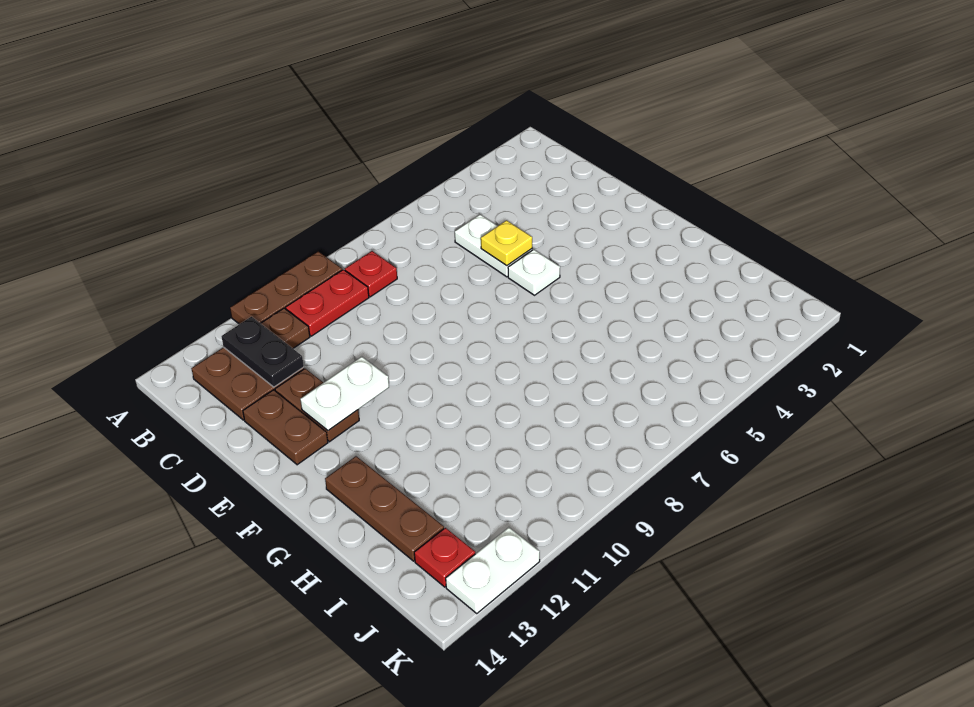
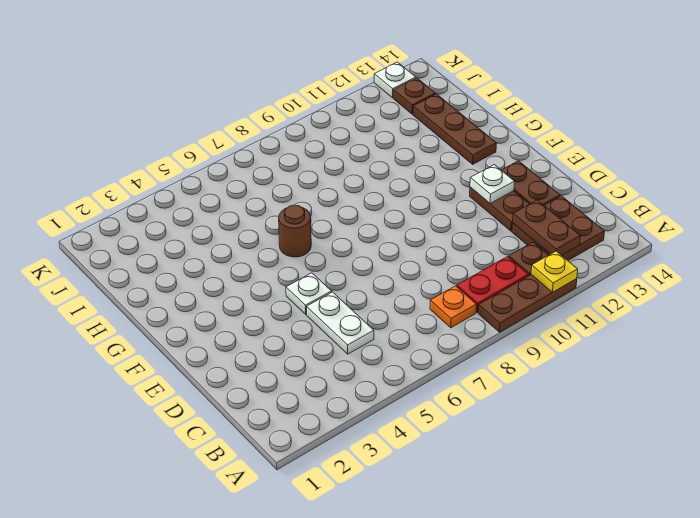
red plate B8 level 1 -> orange plate B8 level 1
black plate B12:C12 level 2 -> brown plate B12:C12 level 2
yellow plate D5 level 2 -> yellow plate A11 level 2
white plate E11:E12 level 2 -> white plate E12 level 2
none -> brown round brick G6 level 1
red plate J13 level 1 -> brown plate J13 level 1
white plate K12:K13 level 1 -> white plate K13 level 1

